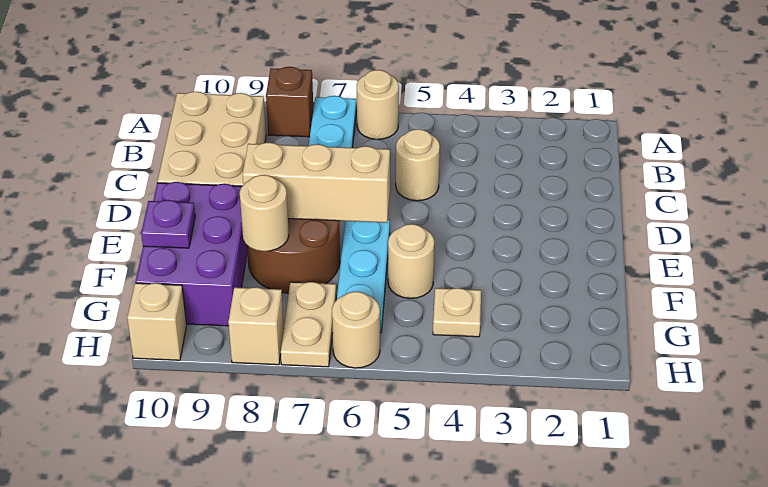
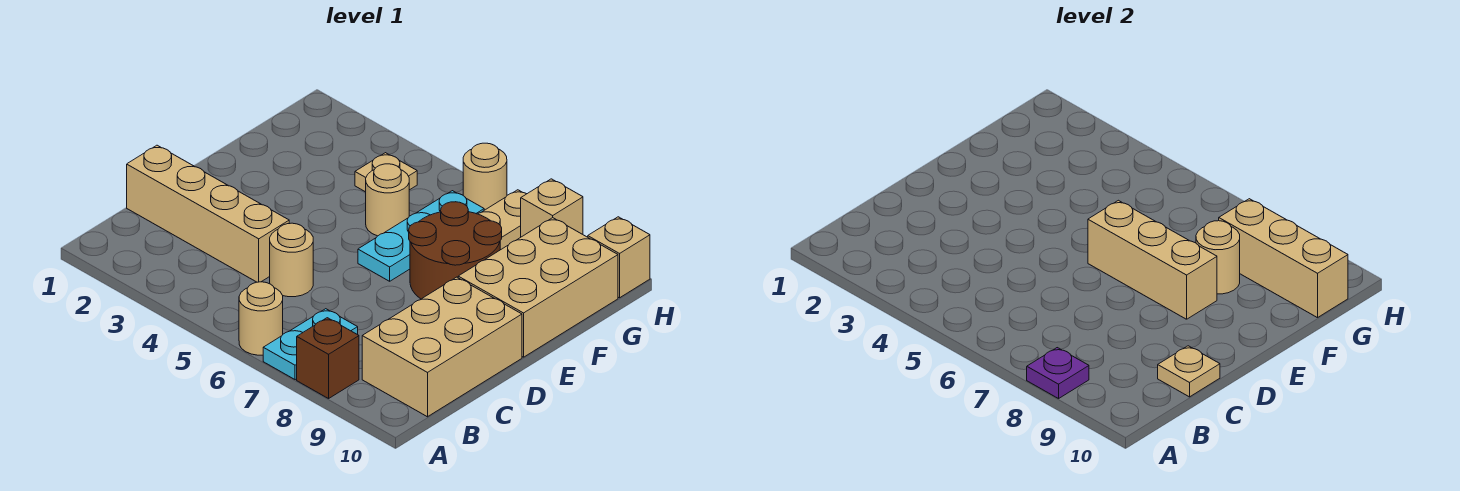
none -> tan brick C1:C4 level 1
none -> tan plate C10 level 2
purple brick E9:G10 level 1 -> tan brick E9:G10 level 1
purple plate F10 level 2 -> purple plate A8 level 2
none -> tan brick G8:G10 level 2

